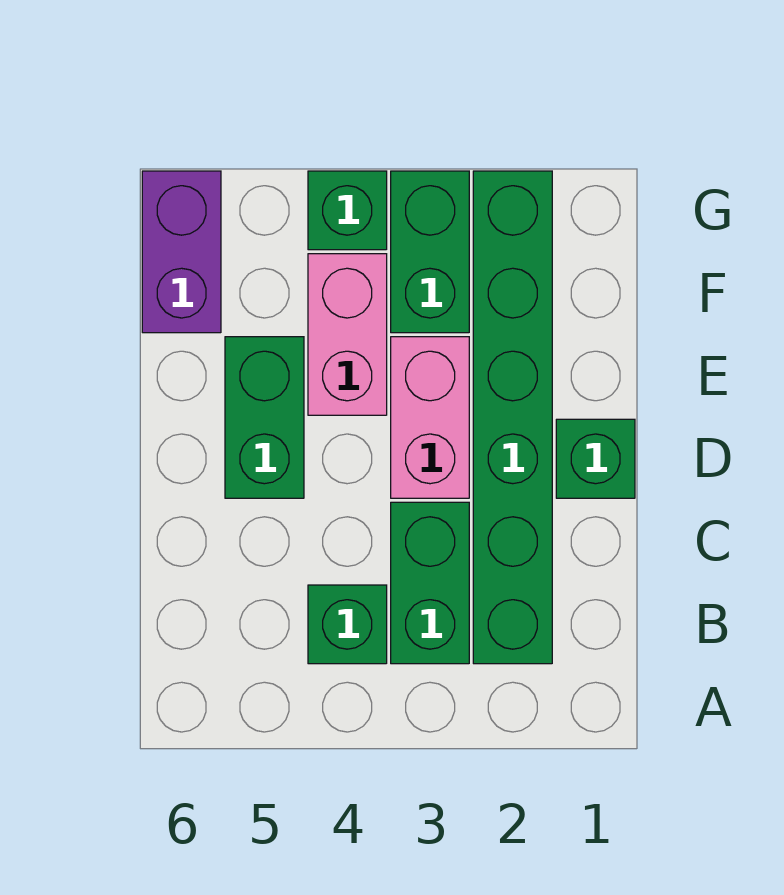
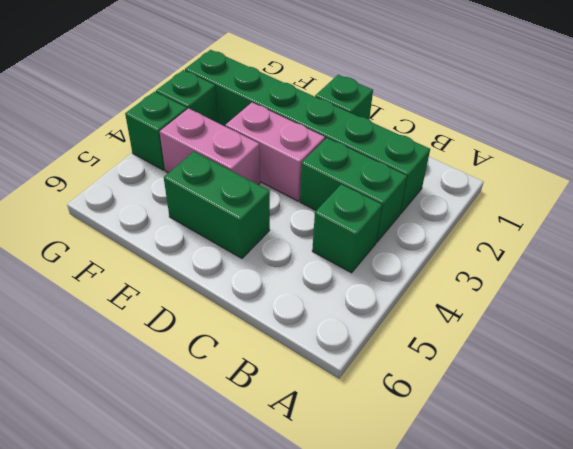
green brick F3:G3 level 1 -> green brick G3 level 1
purple brick F6:G6 level 1 -> none

